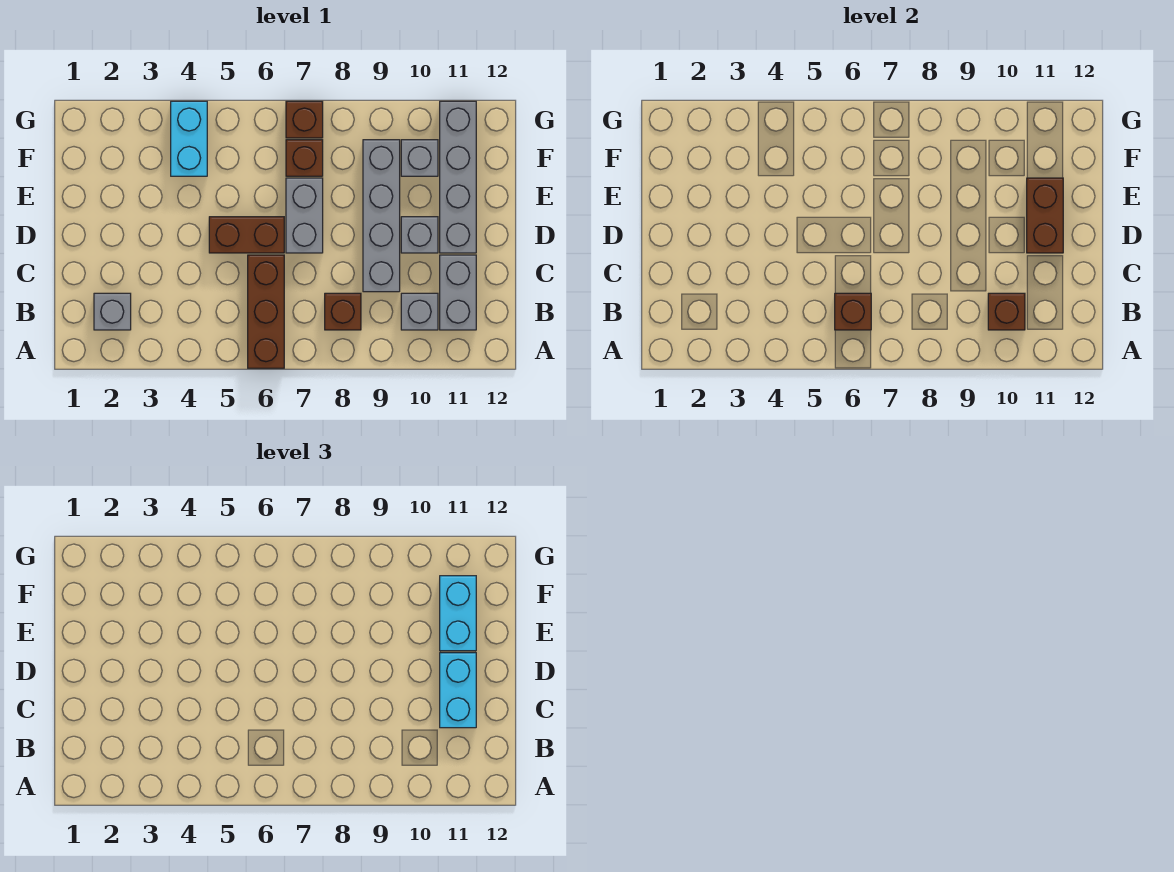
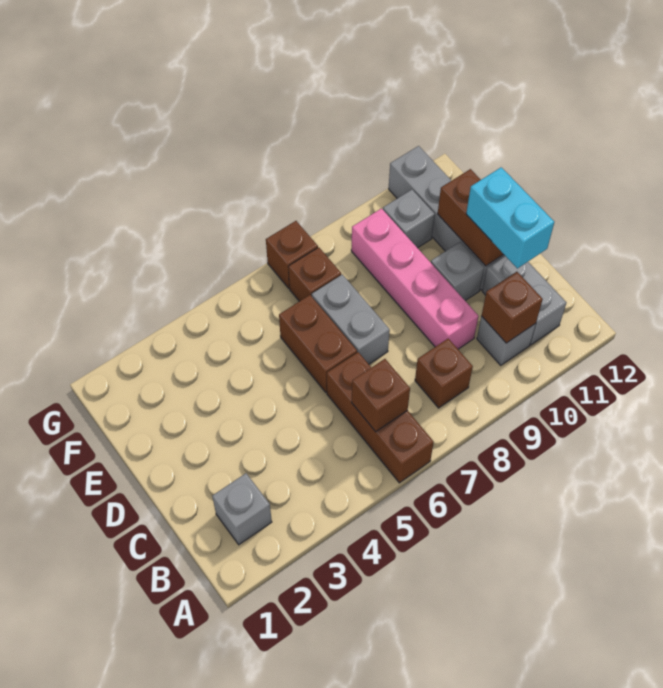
grey brick C9:F9 level 1 -> pink brick C9:F9 level 1
brown brick D5:D6 level 1 -> brown brick D6:E6 level 1
cyan brick E11:F11 level 3 -> none
cyan brick F4:G4 level 1 -> none

